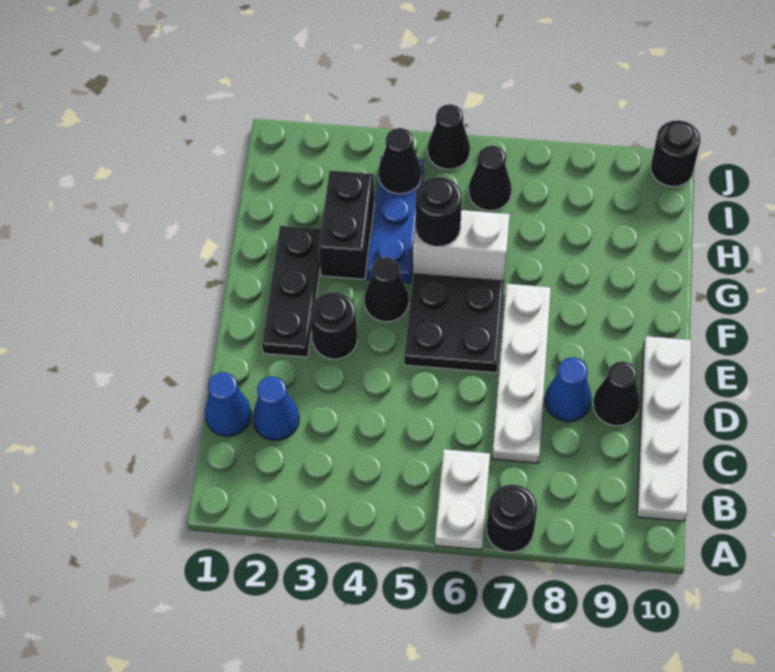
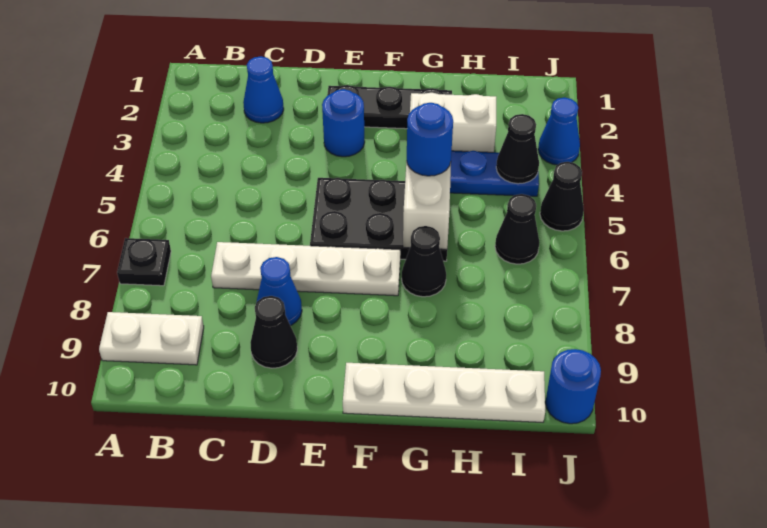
white plate A6:B6 level 1 -> white plate A9:B9 level 1
black round brick A7 level 1 -> black plate A7 level 1
white plate B10:E10 level 1 -> white plate F10:I10 level 1
blue cone C1 level 1 -> blue cone J3 level 1
black round brick E3 level 1 -> blue round brick E3 level 1
black cone F4 level 1 -> black cone G7 level 1
black brick G3:H3 level 1 -> white brick G3:H3 level 1
black round brick G5 level 3 -> blue round brick G5 level 3
black round brick J10 level 1 -> blue round brick J10 level 1

